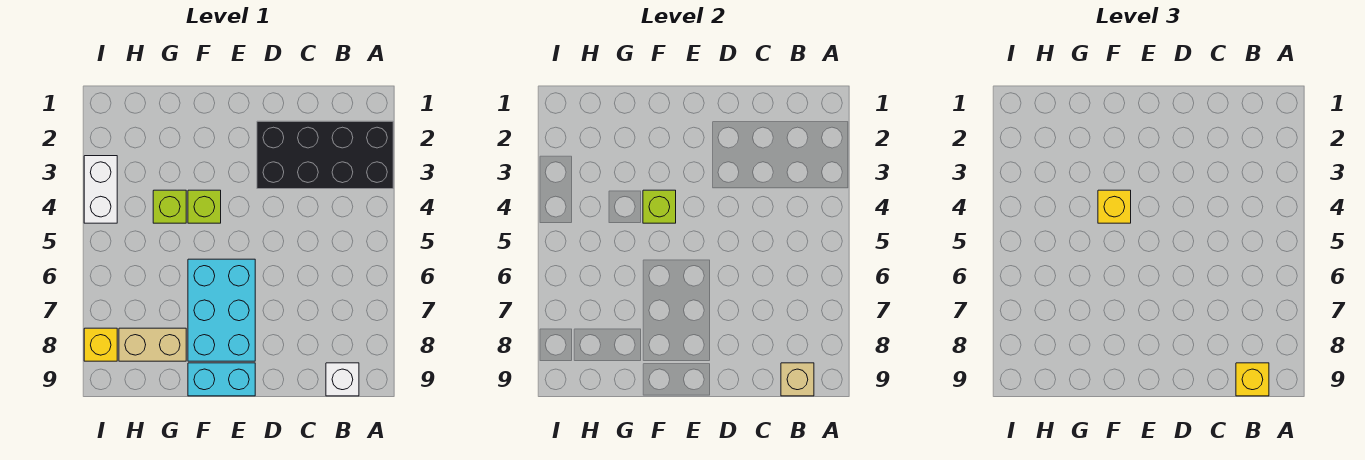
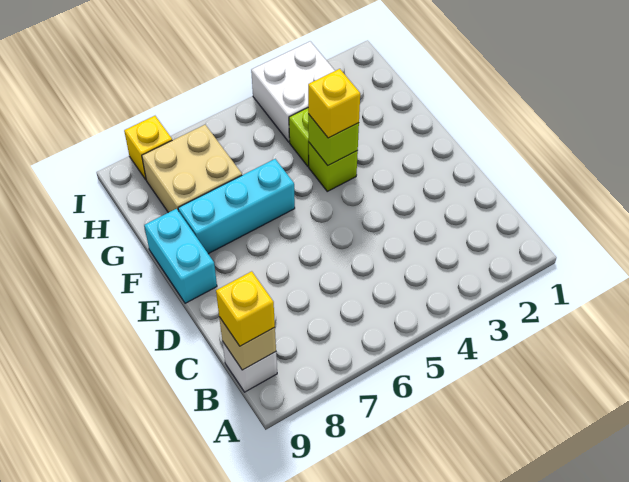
black brick A2:D3 level 1 -> none
cyan brick E6:F8 level 1 -> cyan brick F6:F8 level 1
tan brick G8:H8 level 1 -> tan brick G7:H8 level 1
white brick I3:I4 level 1 -> white brick H3:I4 level 1

